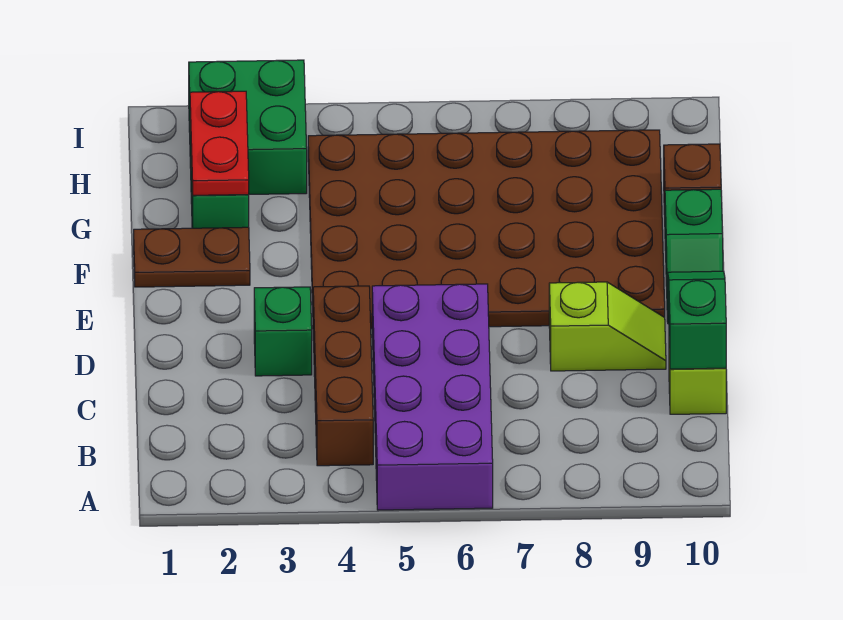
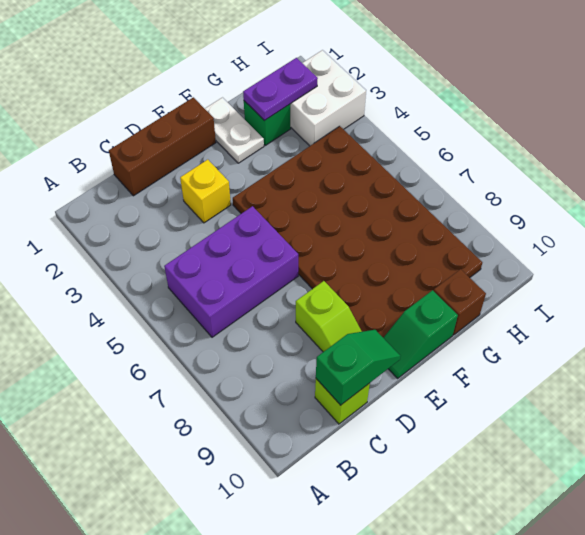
purple brick A5:D6 level 1 -> purple brick B5:D6 level 1
brown brick B4:D4 level 1 -> brown brick C1:E1 level 1
green brick D3 level 1 -> yellow brick D3 level 1
brown plate F1:F2 level 1 -> white plate F1:F2 level 1
red plate G2:H2 level 2 -> purple plate G2:H2 level 2
green brick H2:I3 level 1 -> white brick H2:I3 level 1

